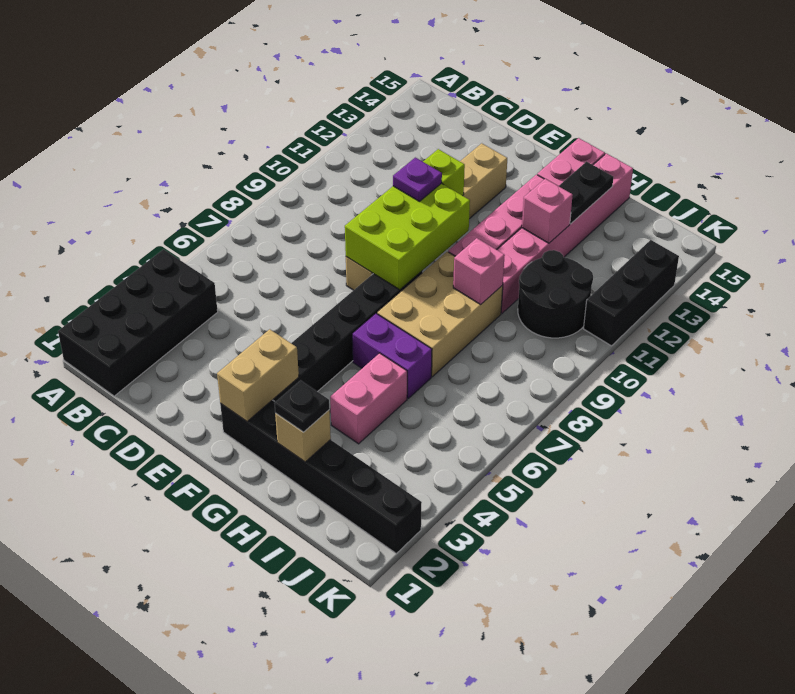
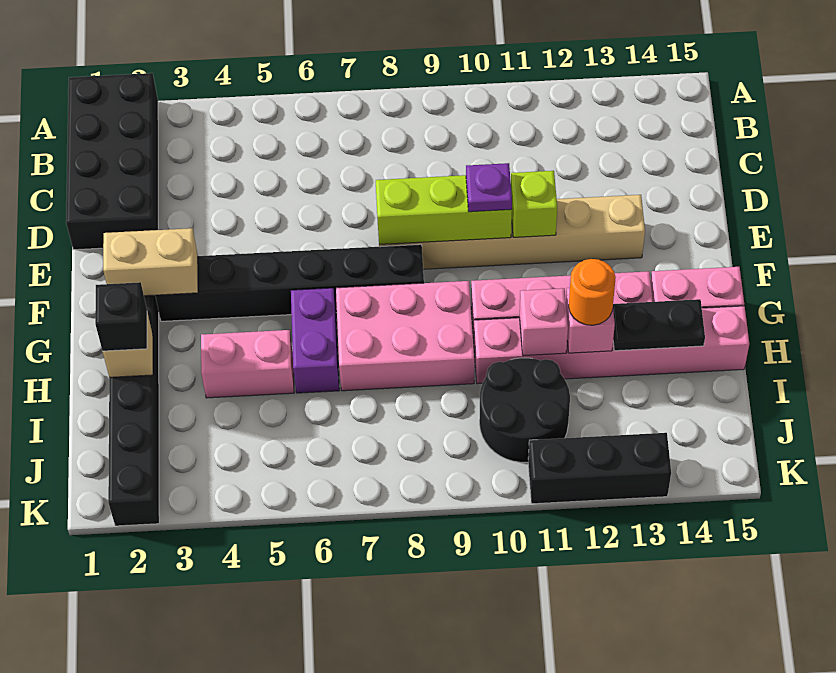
black brick A1:B4 level 1 -> black brick A1:D2 level 1
lime brick E8:F10 level 2 -> lime brick E8:E10 level 2
tan brick G7:H9 level 1 -> pink brick G7:H9 level 1
black plate H2 level 3 -> black brick H2 level 3
pink brick H9 level 2 -> pink brick H11 level 2
none -> orange round brick H12 level 3

